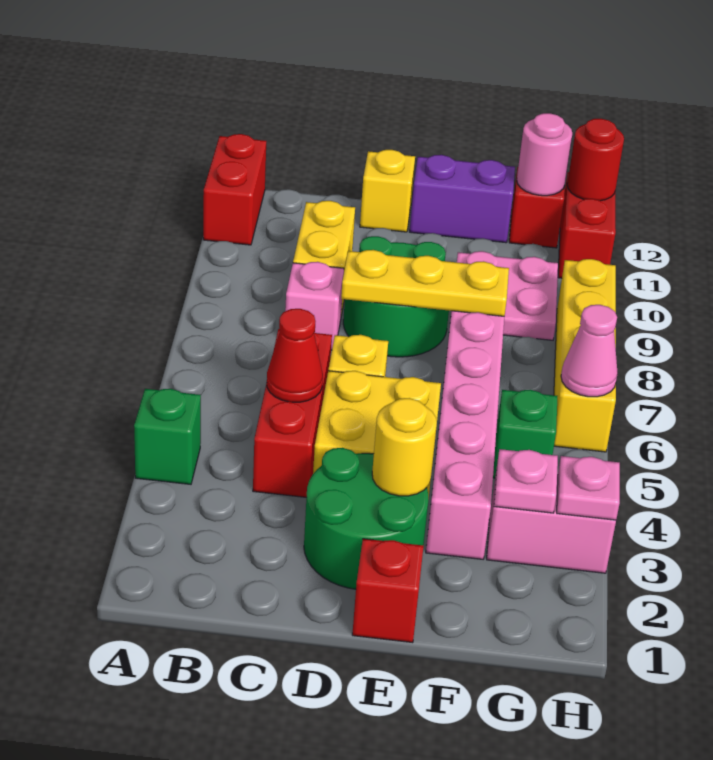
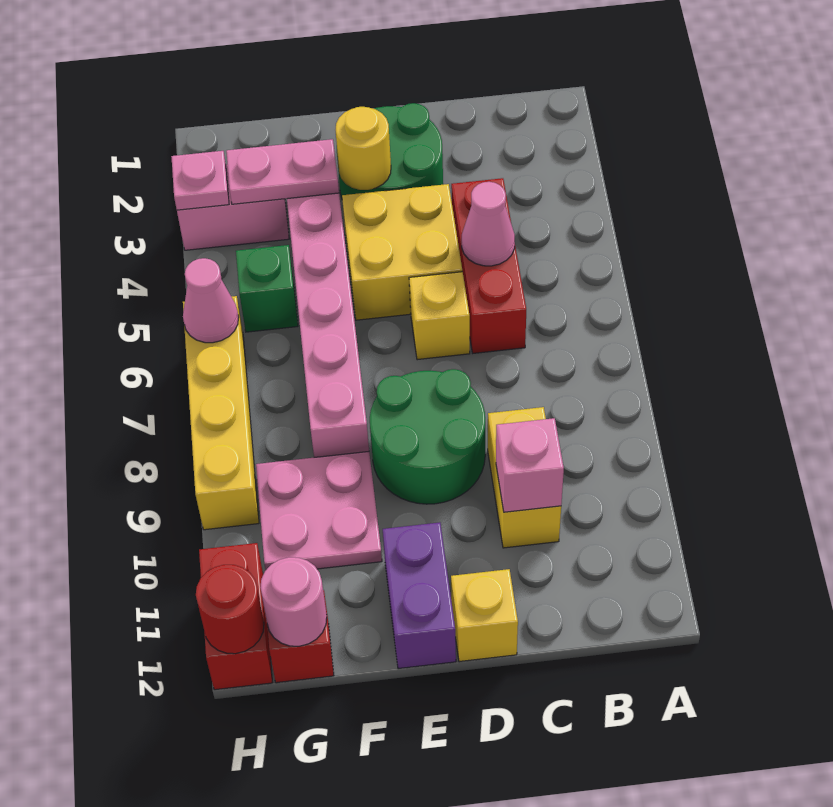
green brick A4 level 1 -> none
red brick A11:A12 level 1 -> none
red cone C5 level 2 -> pink cone C5 level 2
pink brick C8 level 1 -> pink brick C10 level 2
yellow plate D8:F8 level 2 -> none
red brick E1 level 1 -> none
purple brick E12:F12 level 1 -> purple brick E11:E12 level 1
pink plate G3 level 2 -> pink plate F3:G3 level 2

